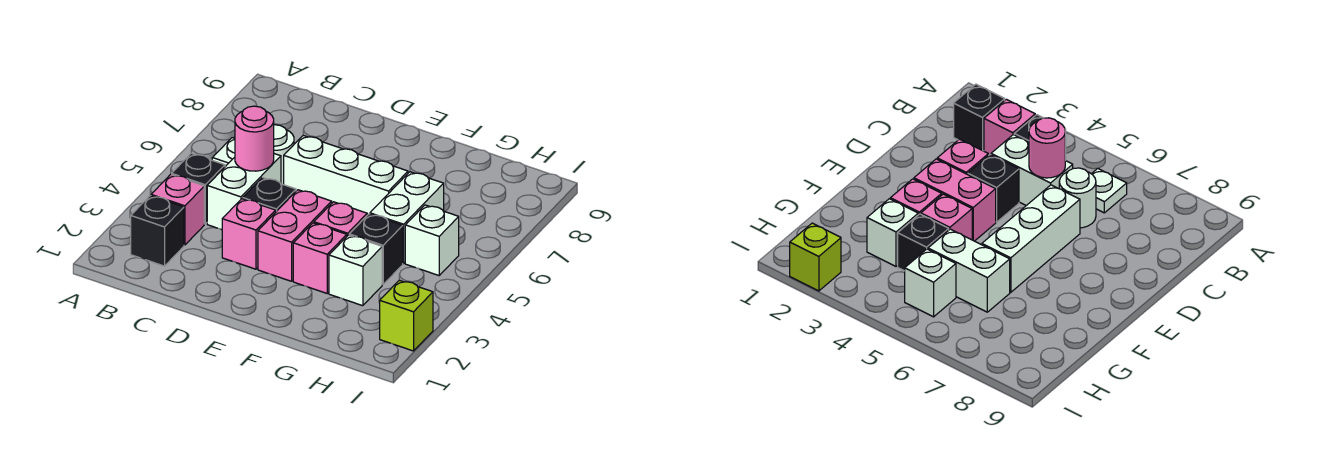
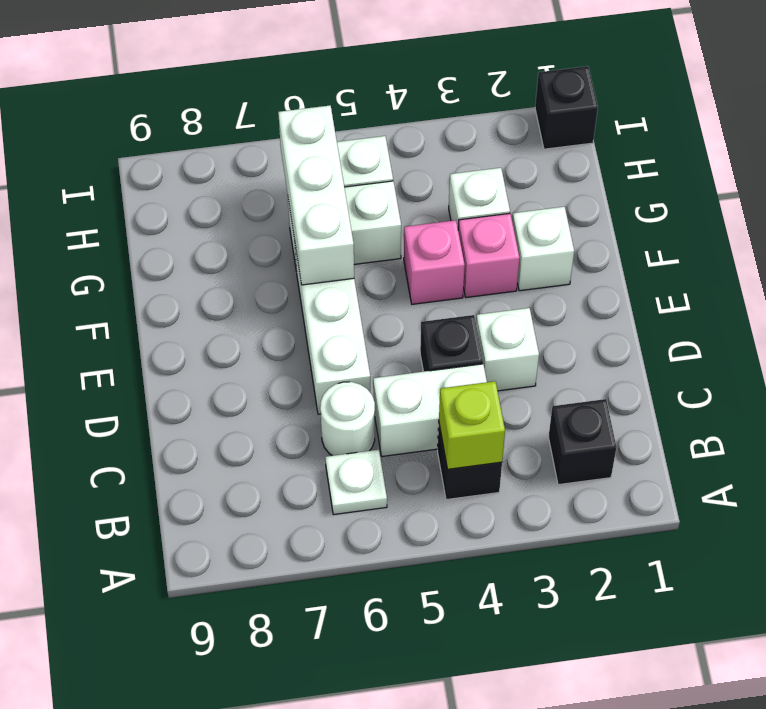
pink brick B3 level 1 -> none
pink round brick C5 level 2 -> none
pink brick D3 level 1 -> white brick D3 level 1
pink brick E3:E4 level 1 -> none
none -> white brick F2 level 1
none -> white brick F6:H6 level 2
black brick G4 level 1 -> black brick I1 level 1
lime brick I2 level 1 -> lime brick B4 level 2

